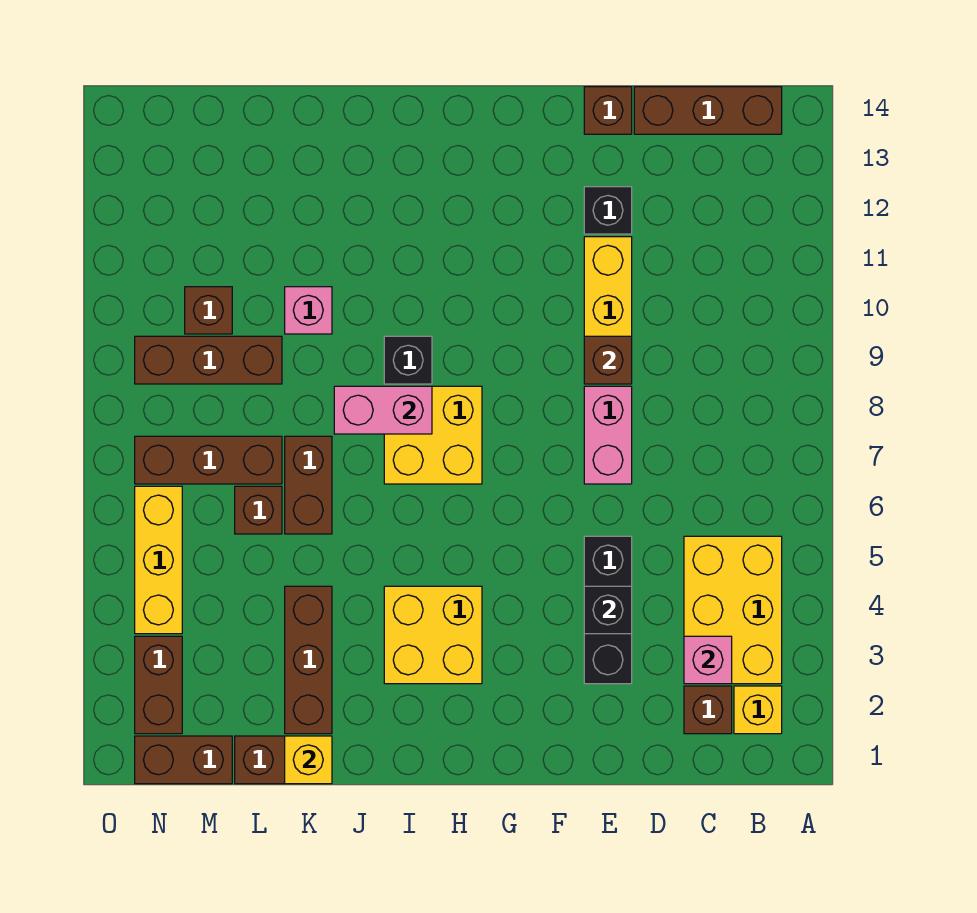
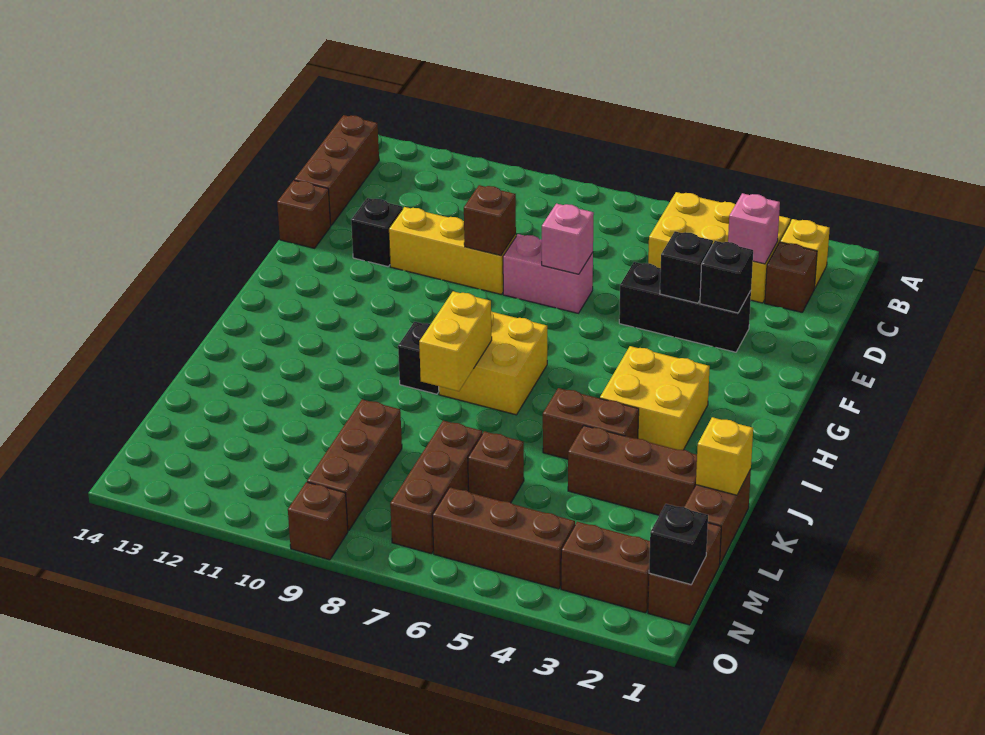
none -> black brick E3 level 2
pink brick I8:J8 level 2 -> yellow brick I8:J8 level 2
brown brick K6:K7 level 1 -> brown brick J4:J5 level 1
pink brick K10 level 1 -> pink brick E7 level 2
brown brick M10 level 1 -> brown brick O9 level 1
none -> black brick N1 level 2
yellow brick N4:N6 level 1 -> brown brick N4:N6 level 1

